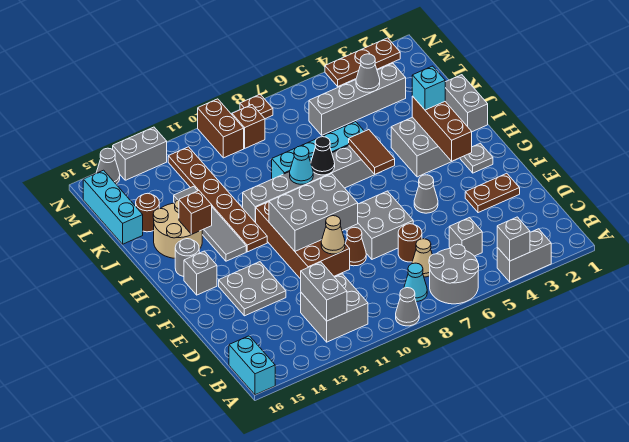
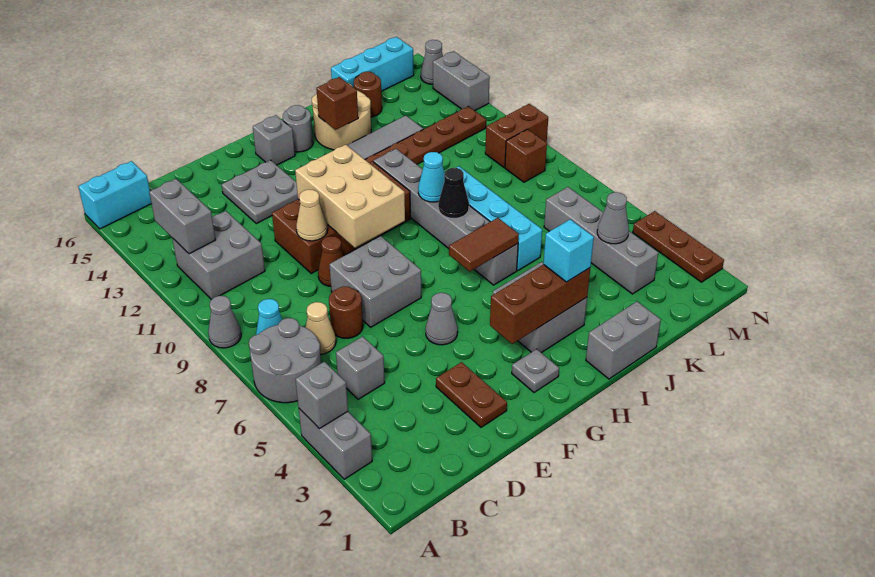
grey brick B12:C12 level 2 -> grey brick B12:B13 level 2
grey brick F9:G11 level 2 -> tan brick F9:G11 level 2
brown plate N8 level 1 -> none

